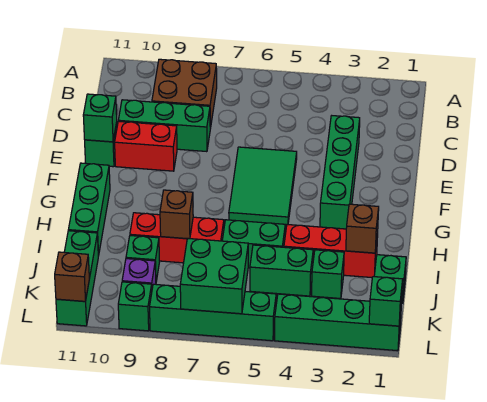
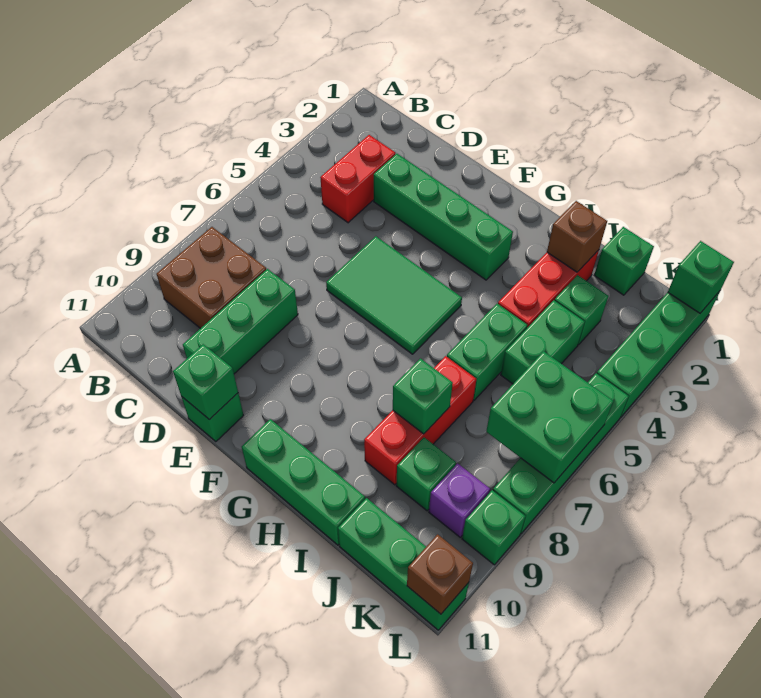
red brick E9:E10 level 1 -> red brick C3:C4 level 1
brown brick I8 level 2 -> green brick I8 level 2

